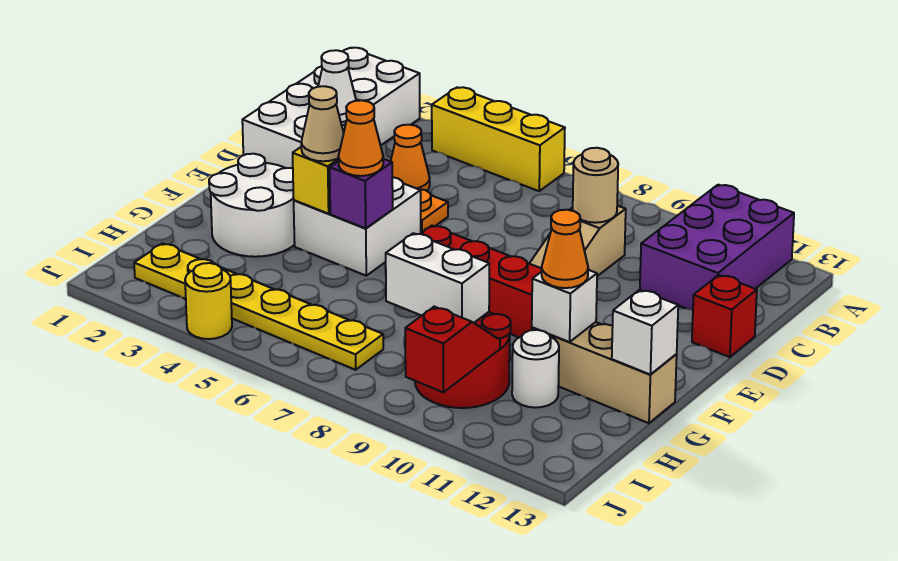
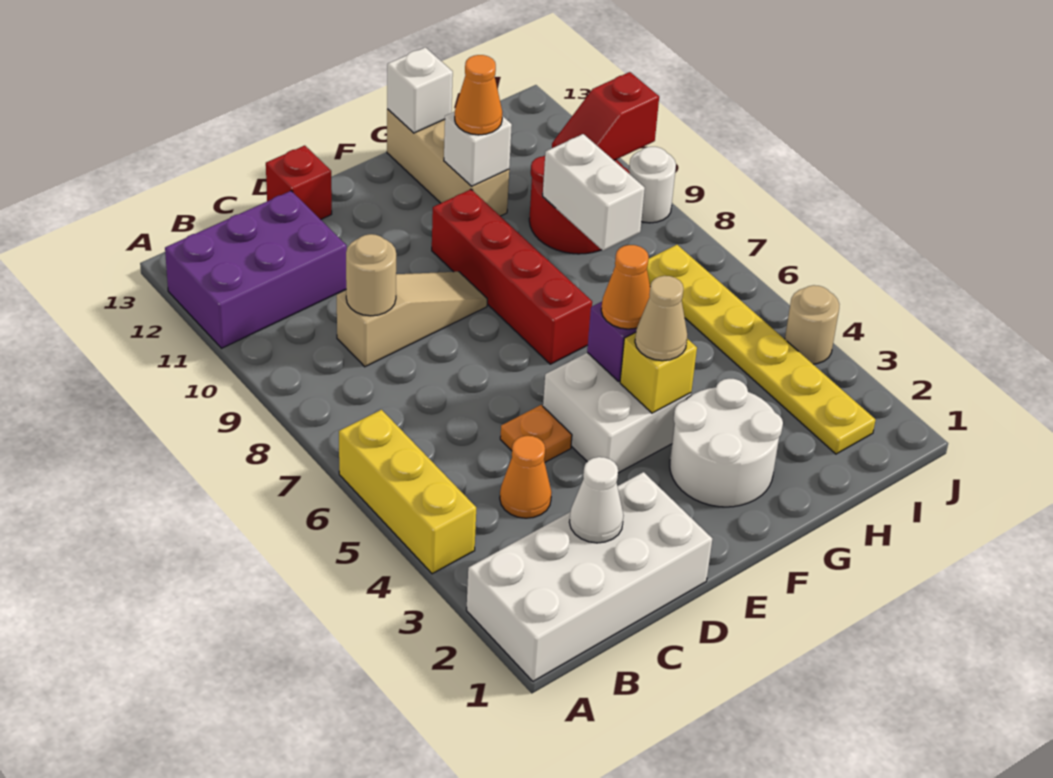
white round brick H11 level 1 -> white round brick J9 level 1
yellow round brick J4 level 1 -> tan round brick J4 level 1

